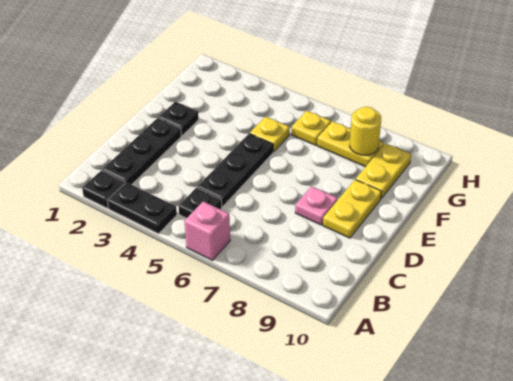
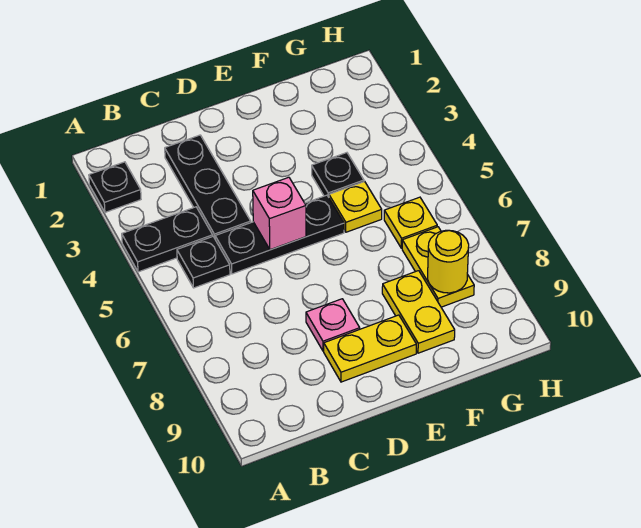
black plate A3:A4 level 1 -> black plate A4:B4 level 1
pink brick A6 level 1 -> pink brick D5 level 2
black plate B2:D2 level 1 -> black plate C2:C4 level 1
black plate E2 level 1 -> black plate F4 level 1
yellow plate F9:G9 level 1 -> yellow plate F8:F9 level 1

